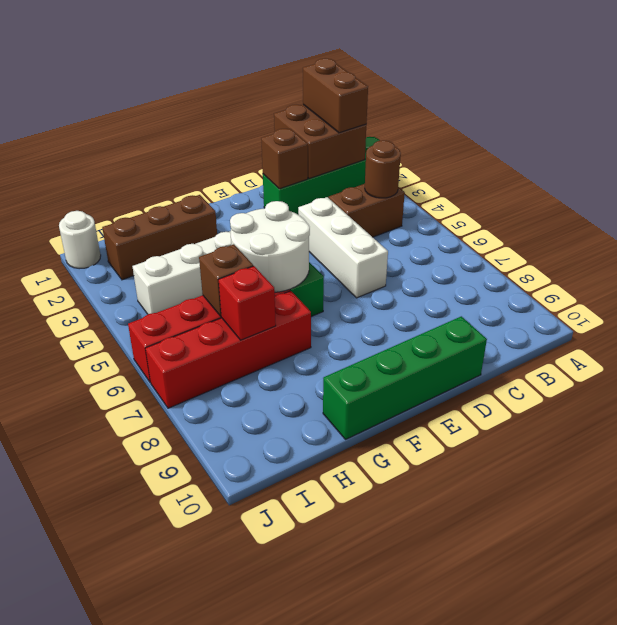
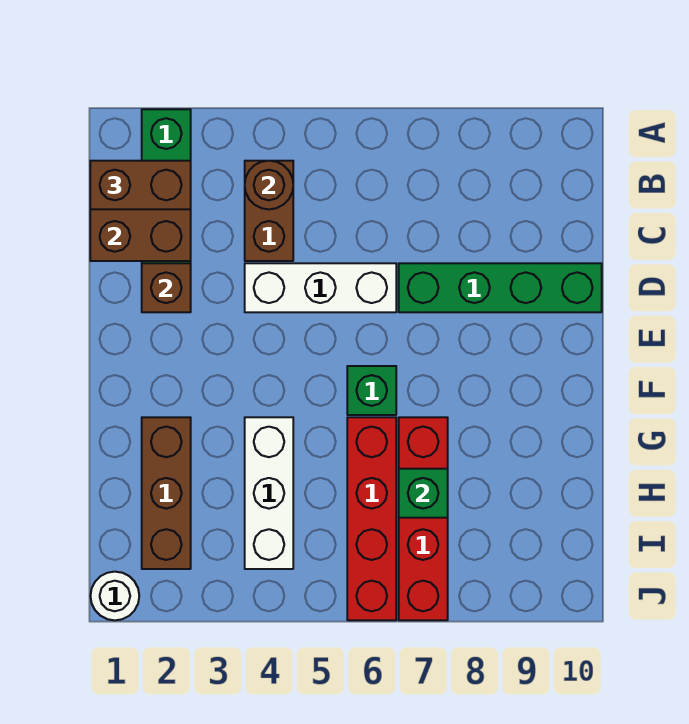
green brick D10:G10 level 1 -> green brick D7:D10 level 1
white round brick F5:G6 level 2 -> none
brown brick H6 level 2 -> none
red brick H7 level 2 -> green brick H7 level 2

